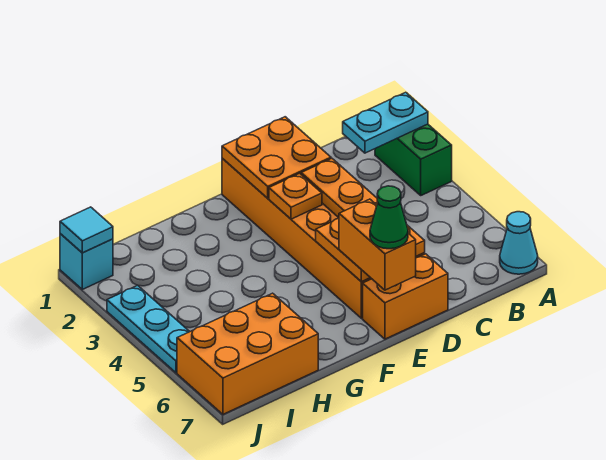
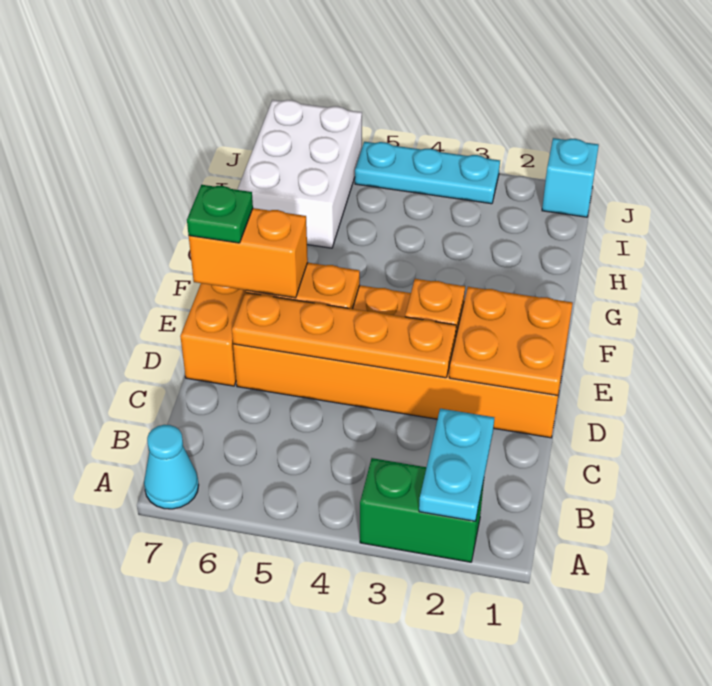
green cone E7 level 4 -> green plate E7 level 4
orange brick H6:J7 level 1 -> white brick H6:J7 level 1
cyan tile J1 level 2 -> none

